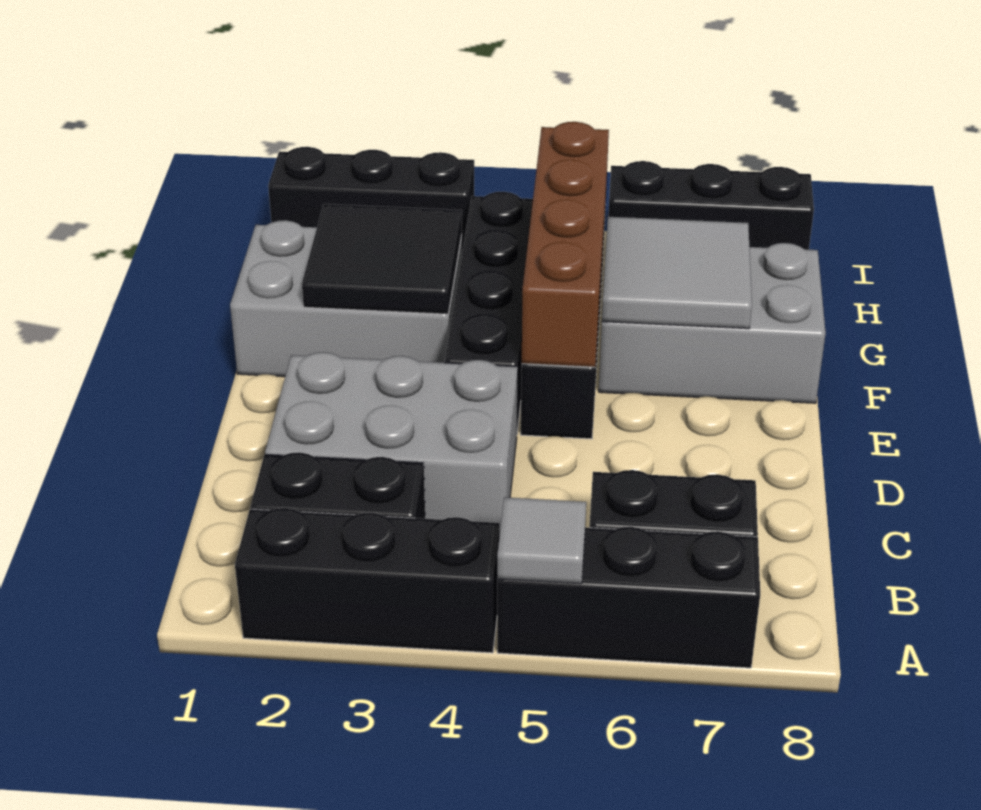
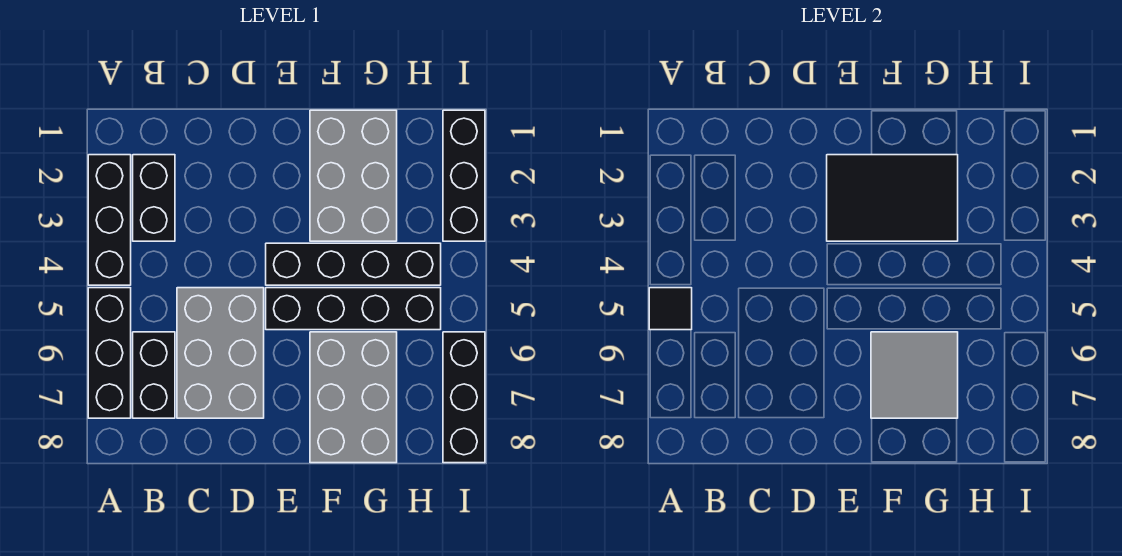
grey tile A5 level 2 -> black tile A5 level 2
grey brick C2:D4 level 1 -> grey brick C5:D7 level 1
brown brick E5:H5 level 2 -> none
black tile F2:G3 level 2 -> black tile E2:G3 level 2

